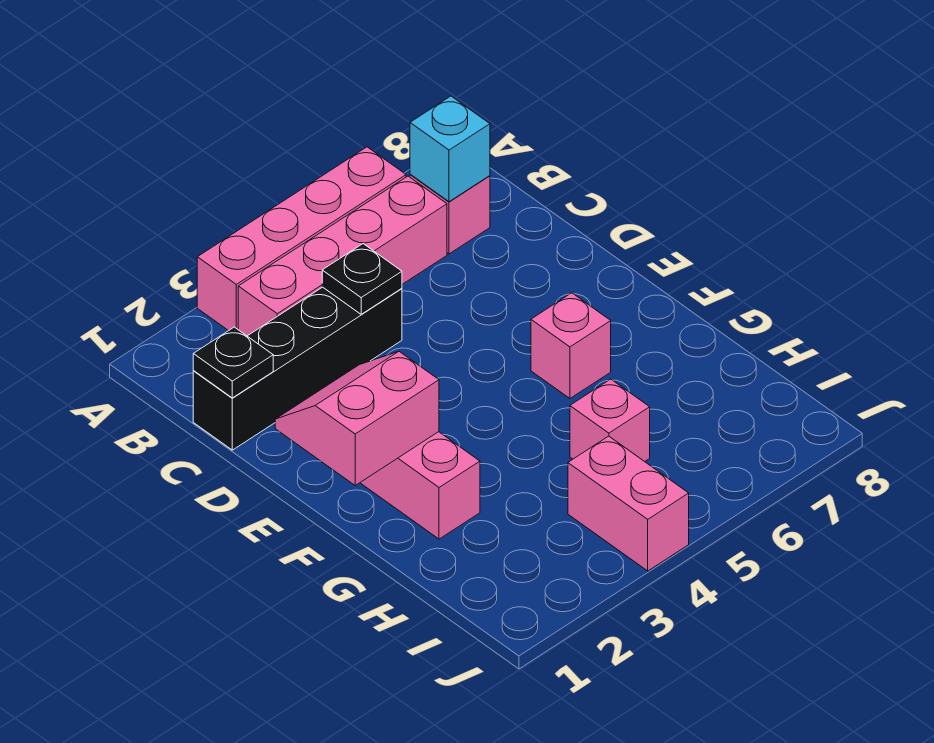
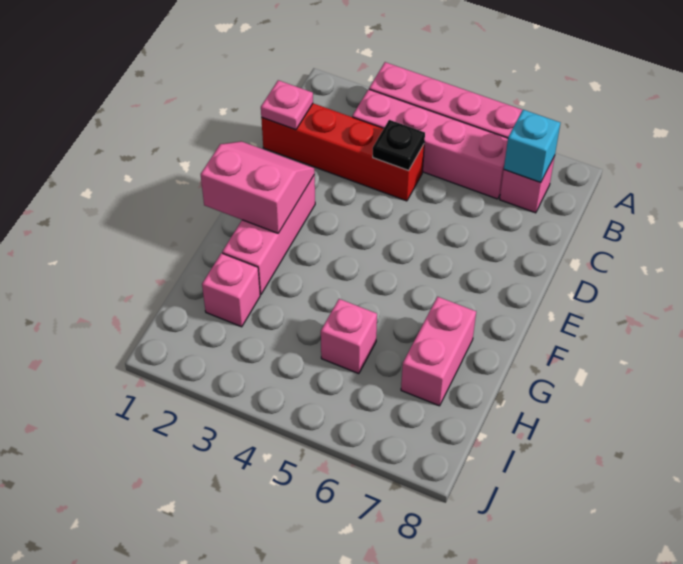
black brick C1:C4 level 1 -> red brick C1:C4 level 1
black plate C1 level 2 -> pink plate C1 level 2
pink brick F6 level 1 -> pink brick H2 level 1
pink brick I4:J4 level 1 -> pink brick G7:H7 level 1

